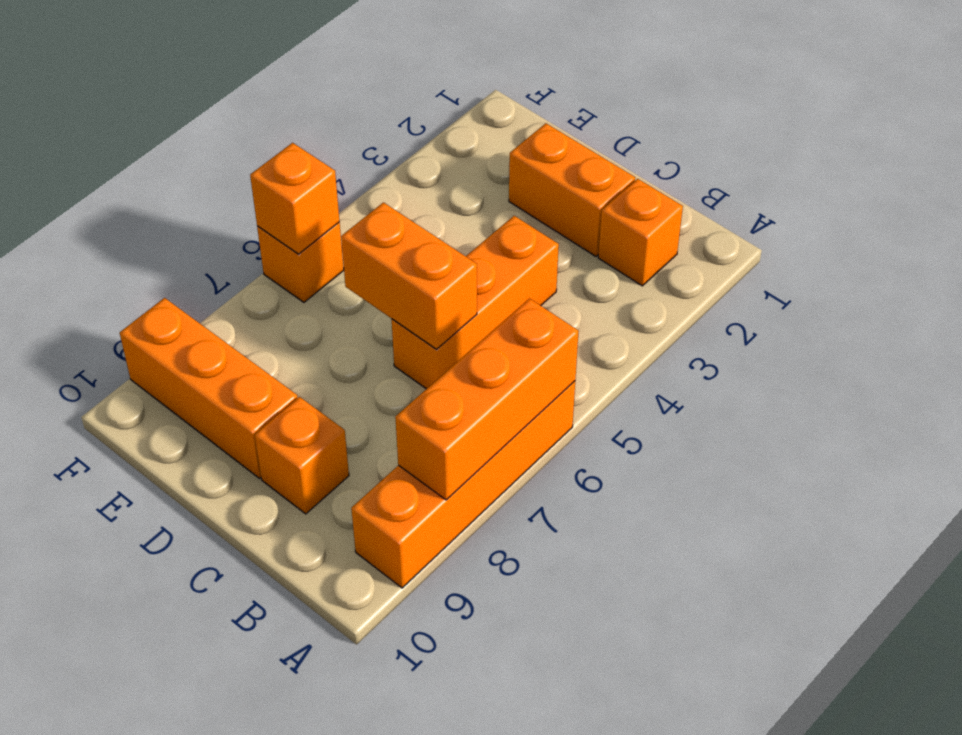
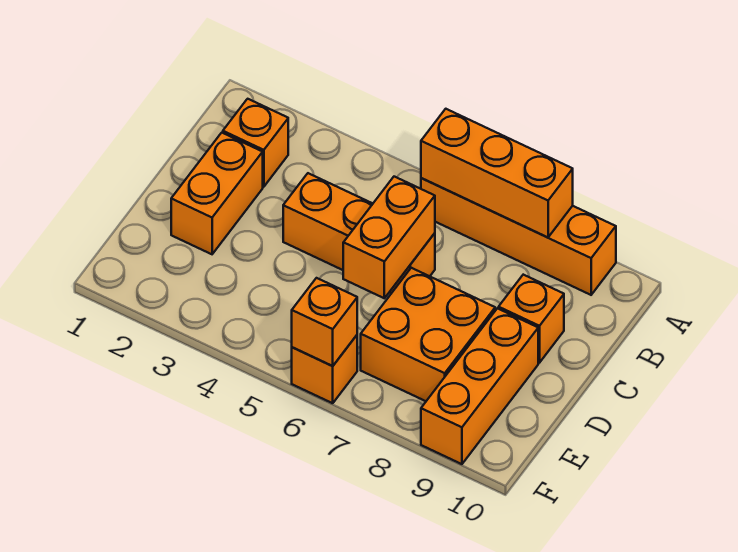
none -> orange brick D7:E8 level 1

